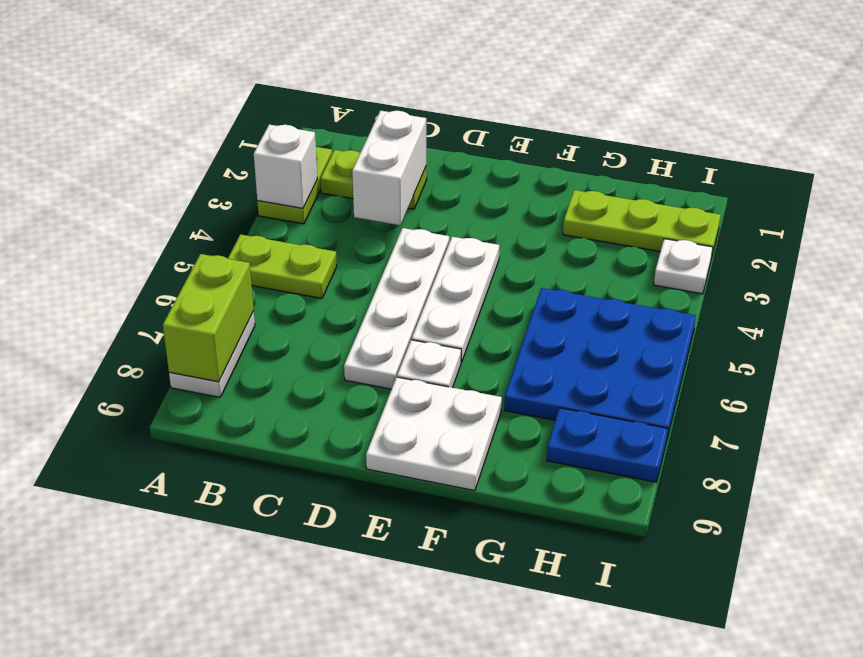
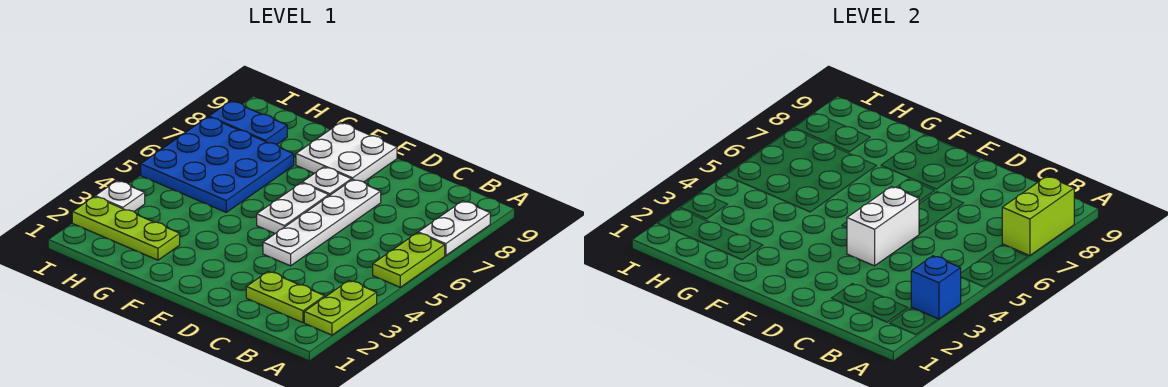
white brick A3 level 2 -> blue brick A3 level 2
lime plate A5:B5 level 1 -> lime plate A5:A6 level 1
white brick C2:C3 level 2 -> white brick D4:D5 level 2
white plate E4:E6 level 1 -> white plate E5:E6 level 1

